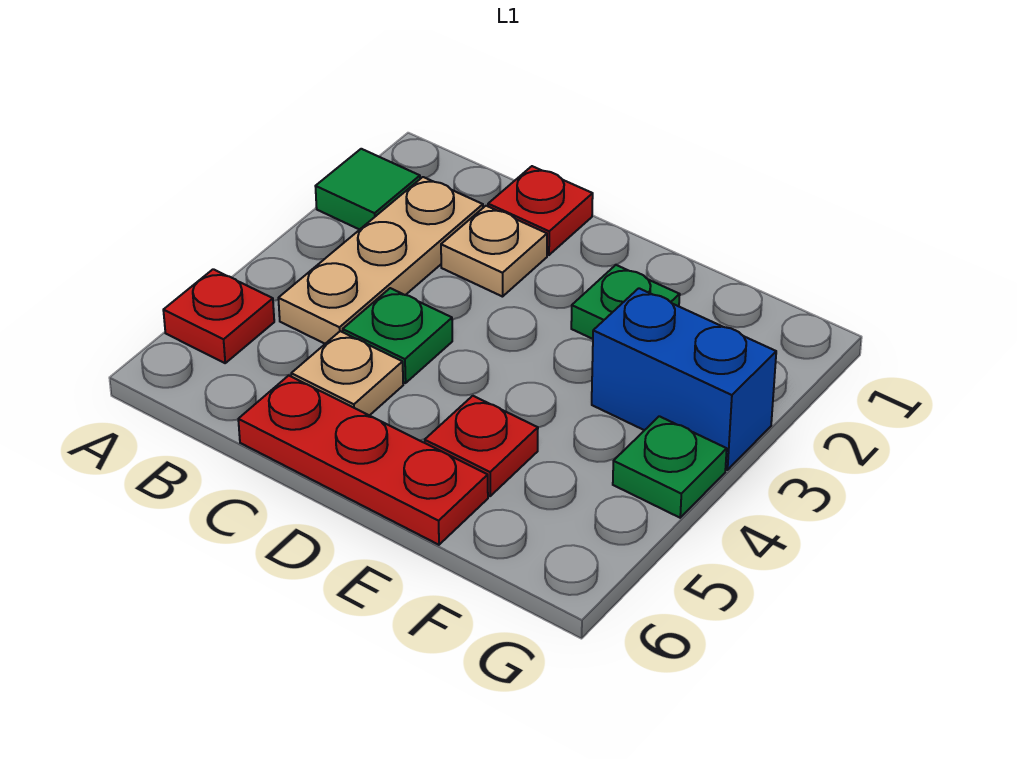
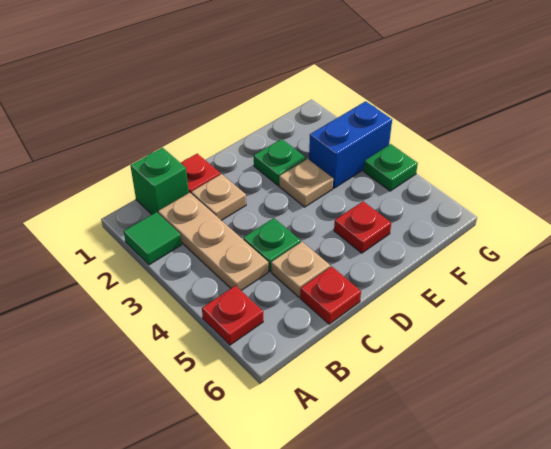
none -> green brick B1 level 1
red plate C6:E6 level 1 -> red plate C6 level 1
none -> tan plate E3 level 1

